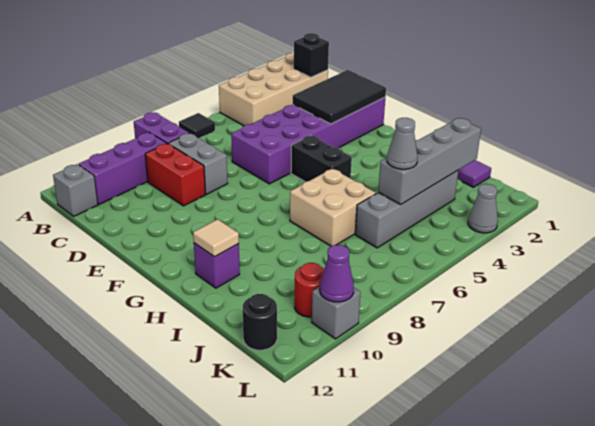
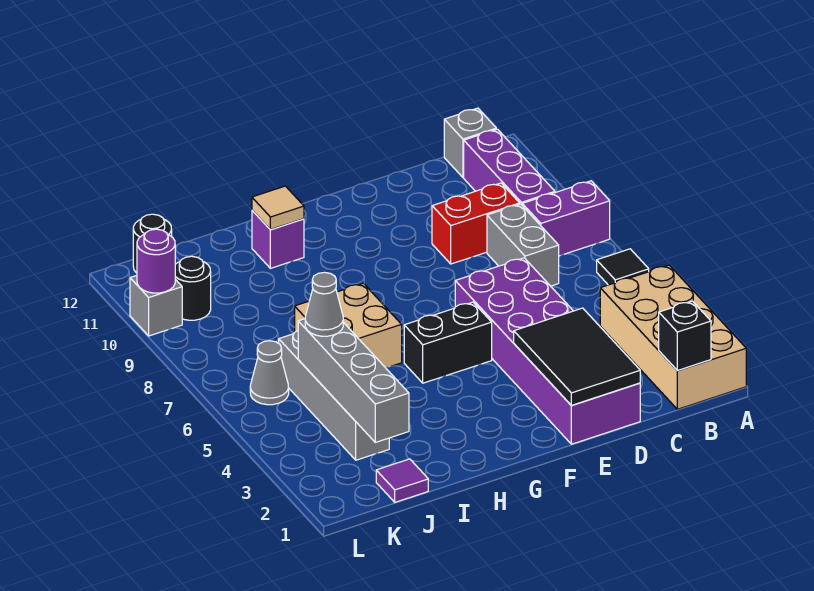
grey brick C8:D8 level 1 -> grey brick C7:C8 level 1
red round brick K10 level 1 -> black round brick K10 level 1
grey cone L3 level 1 -> grey cone K6 level 1
purple cone L10 level 2 -> purple round brick L10 level 2

